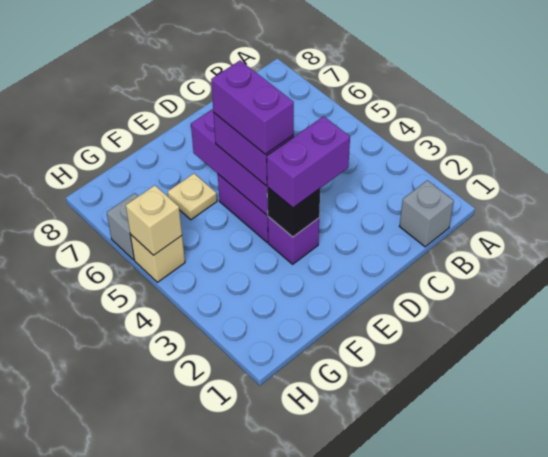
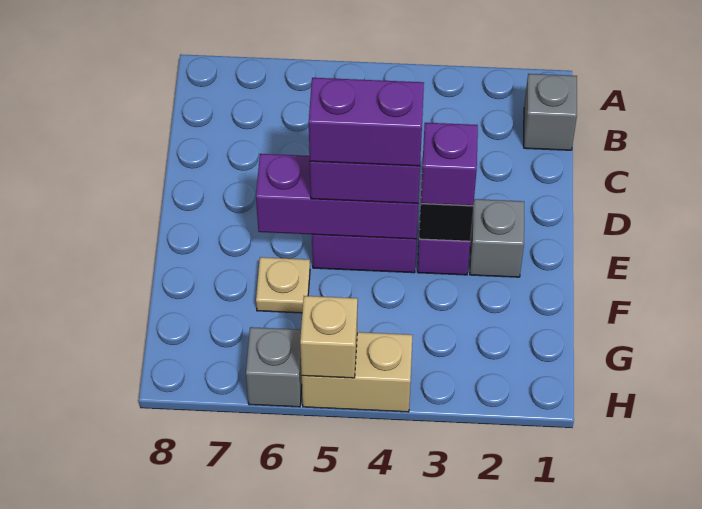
purple brick D3:E3 level 3 -> purple brick E3 level 3
none -> grey brick E2 level 1
tan brick H5 level 1 -> tan brick H4:H5 level 1

